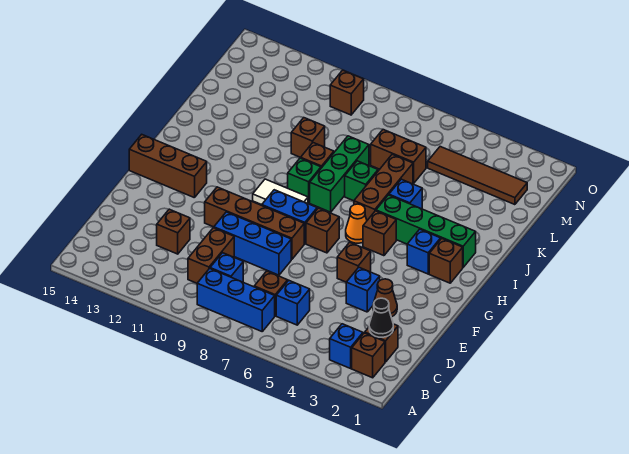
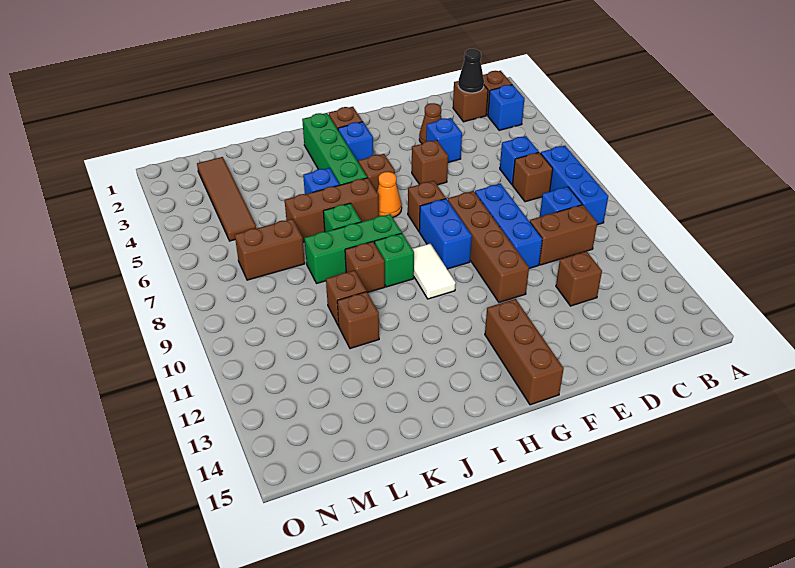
brown brick L6:L7 level 1 -> brown brick L7:M7 level 1
brown brick N10 level 1 -> brown brick K11 level 1

